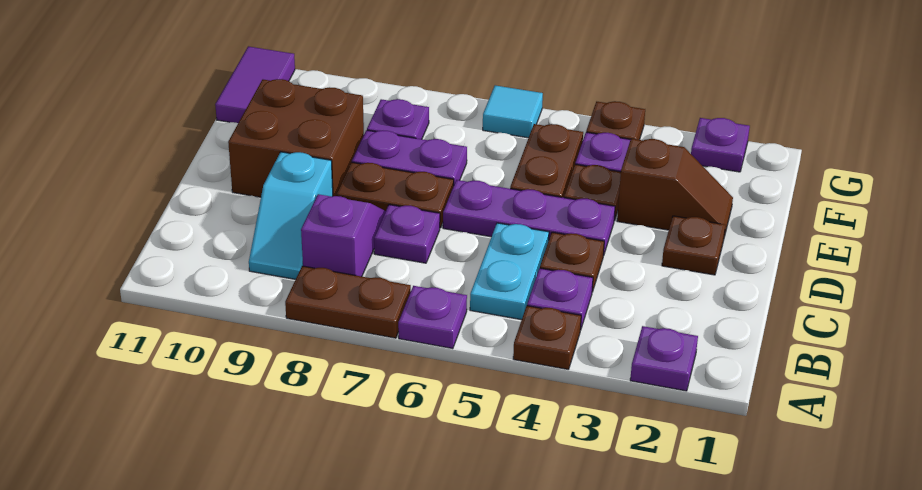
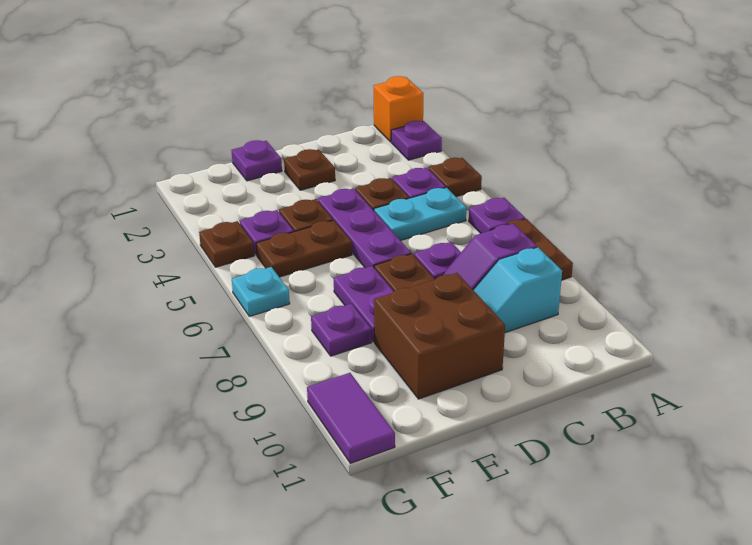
none -> orange brick A1 level 1
cyan slope B9:C9 level 1 top C -> cyan slope B9:C9 level 1 top B
brown slope E2:E3 level 1 top 3 -> none
purple tile F11:G11 level 1 -> purple tile G10:G11 level 1
purple plate G2 level 1 -> purple plate E1 level 1
cyan tile G6 level 1 -> cyan plate G6 level 1

